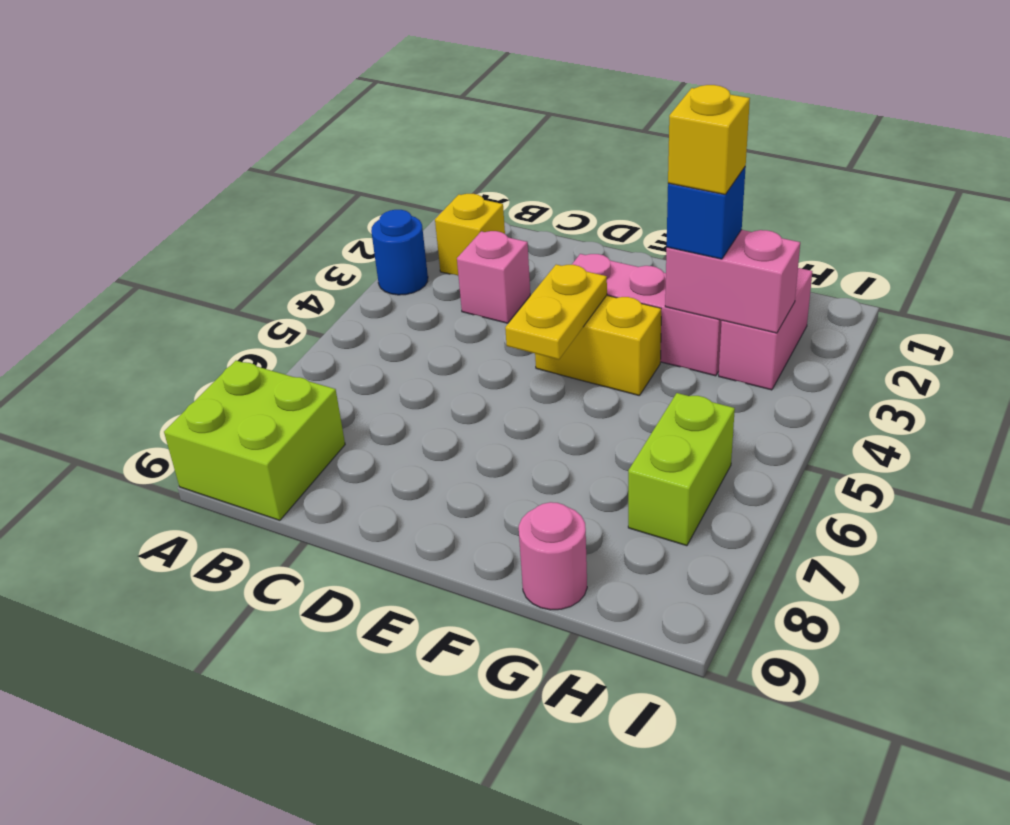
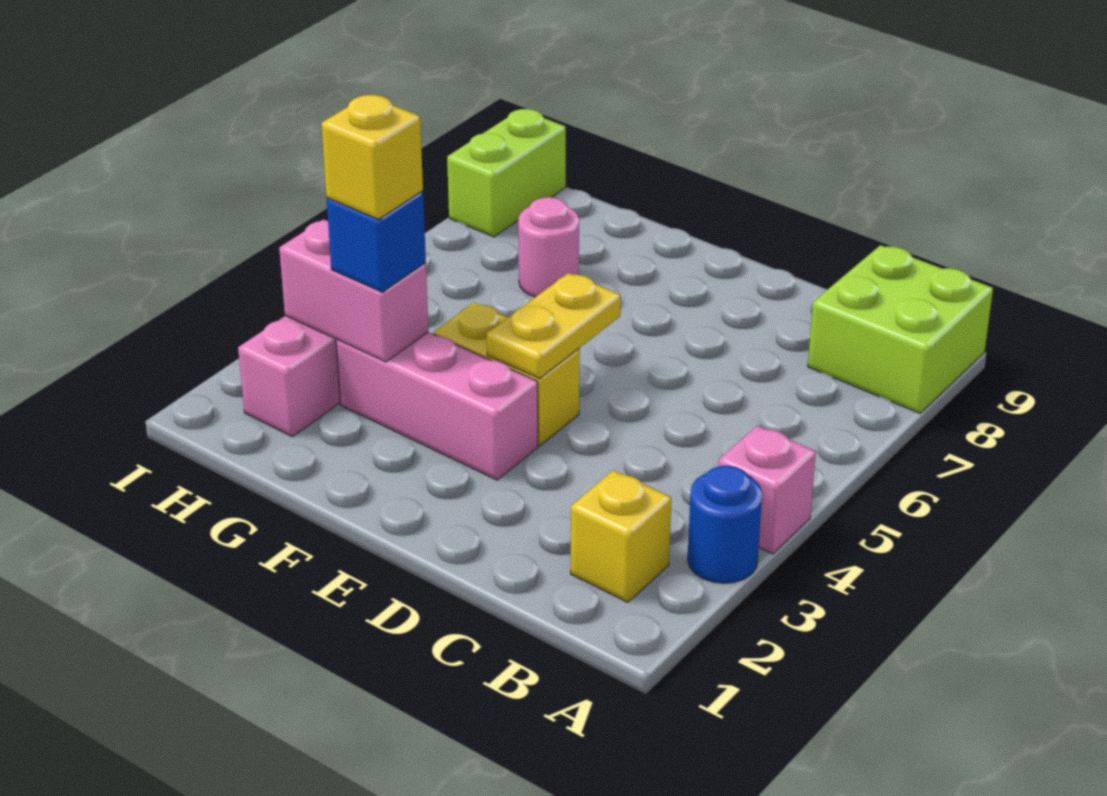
pink brick C3 level 1 -> pink brick A4 level 1
pink round brick G9 level 1 -> pink round brick G7 level 1
lime brick H6:H7 level 1 -> lime brick I8:I9 level 1

